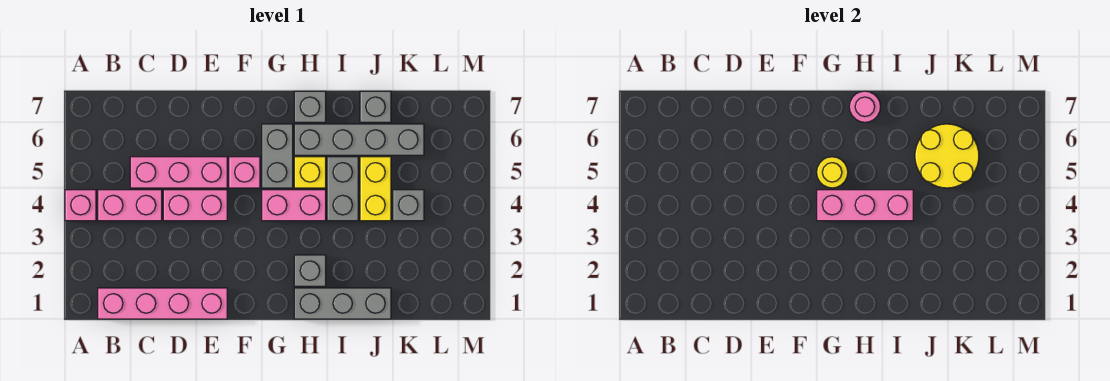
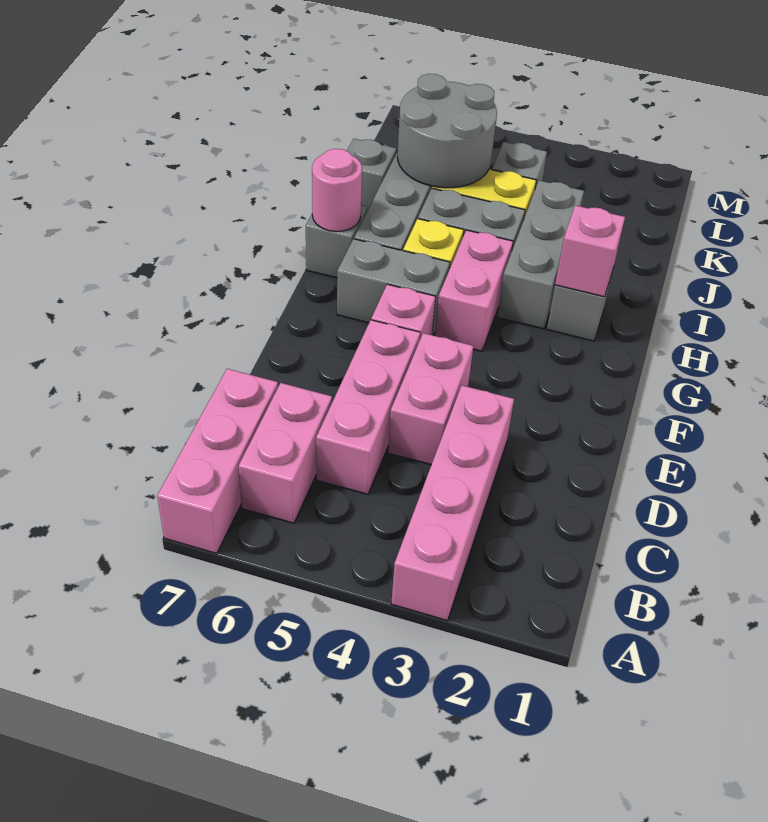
pink brick A4 level 1 -> pink brick H2 level 2
pink brick B1:E1 level 1 -> pink brick A3:D3 level 1
pink brick B4:C4 level 1 -> pink brick B6:C6 level 1
pink brick G4:I4 level 2 -> pink brick A7:C7 level 1
yellow round brick G5 level 2 -> none
grey brick H1:J1 level 1 -> grey brick H3:J3 level 1
yellow round brick J5:K6 level 2 -> grey round brick J5:K6 level 2

